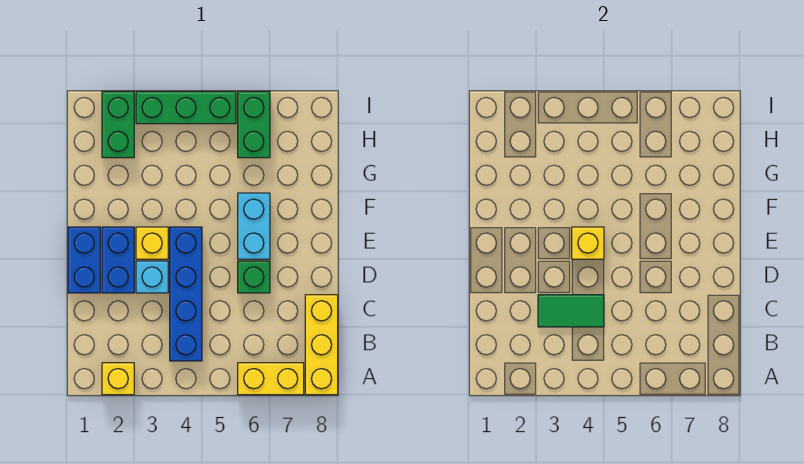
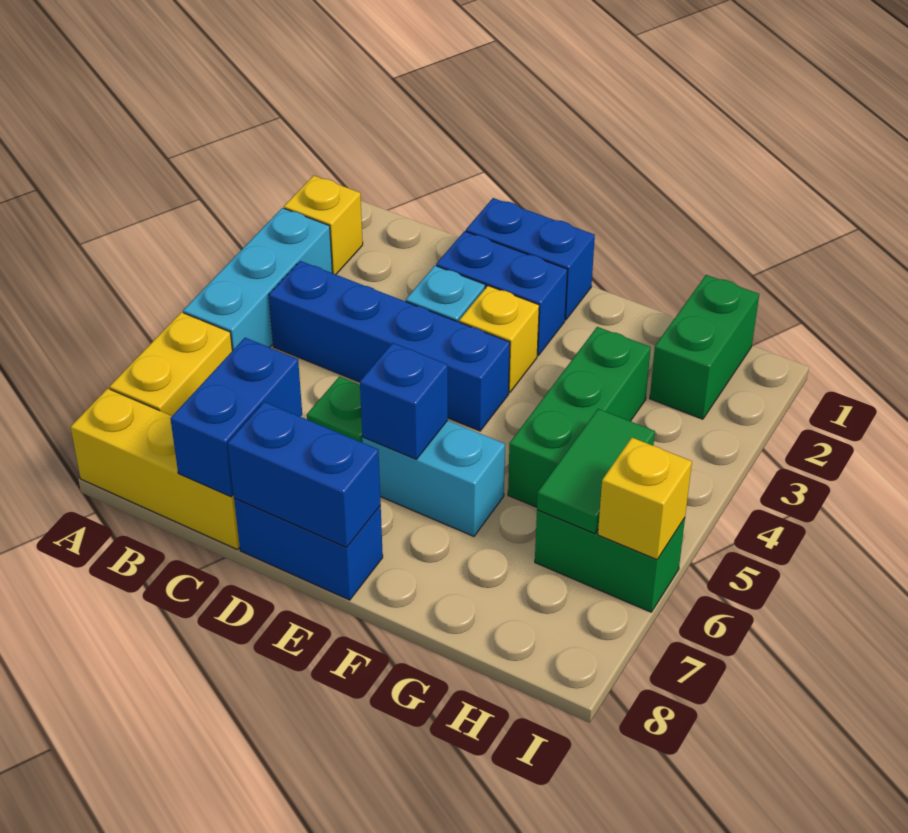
none -> cyan brick A3:A5 level 1
green tile C3:C4 level 2 -> green tile H5:H6 level 2
none -> blue brick C7:C8 level 2
none -> blue brick D8:E8 level 1
none -> blue brick D8:E8 level 2
yellow brick E4 level 2 -> yellow brick I6 level 2
none -> blue brick E6 level 2
green brick H2:I2 level 1 -> green brick H1:H2 level 1
green brick I3:I5 level 1 -> green brick G3:G5 level 1

